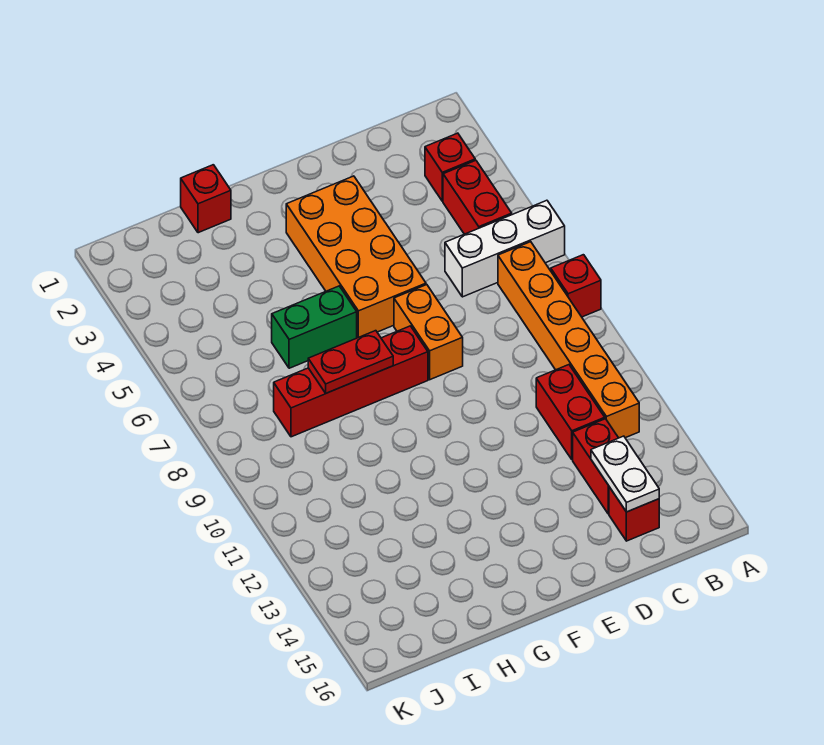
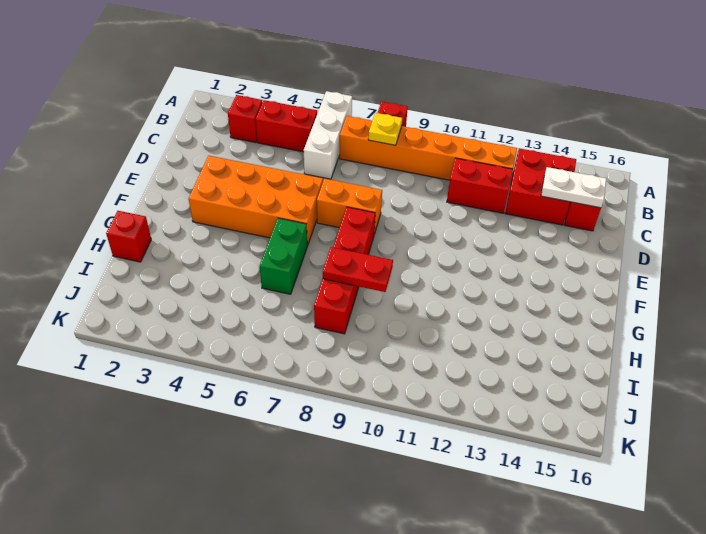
none -> yellow plate B8 level 2
red brick C13:C14 level 1 -> red brick B13:C14 level 1
red plate G8:H8 level 2 -> red plate H8:H9 level 2

